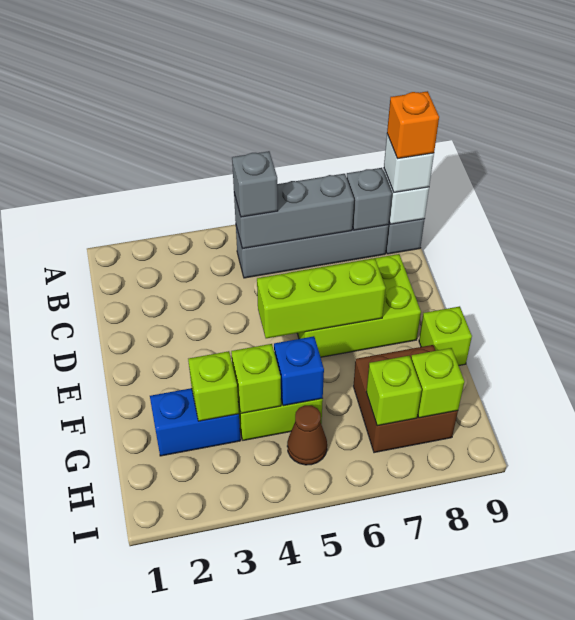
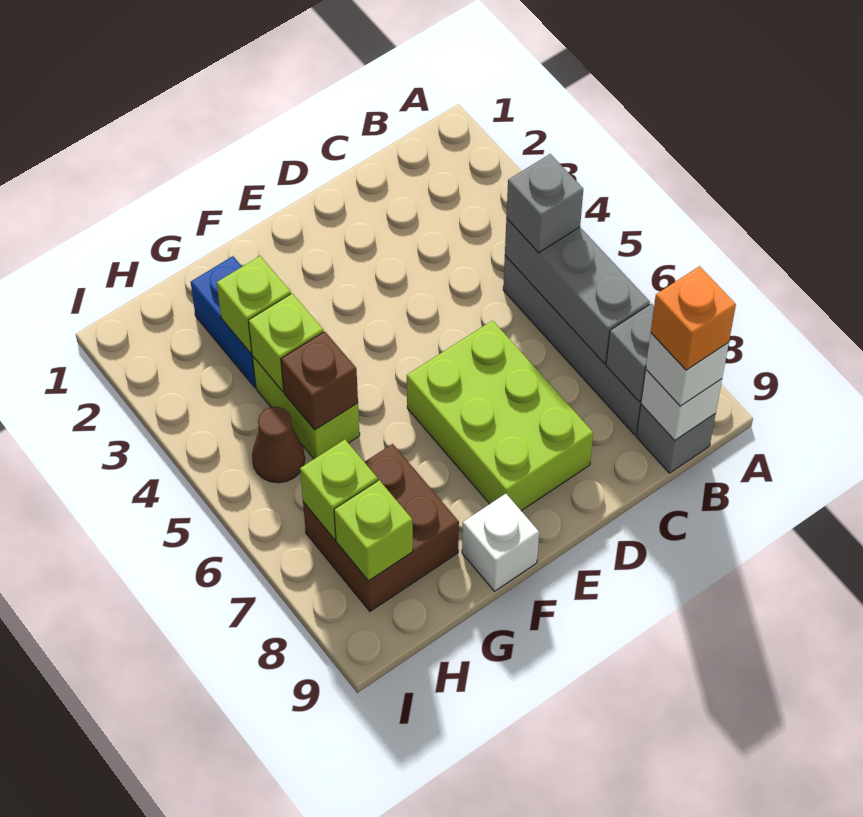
lime brick E5:E7 level 2 -> none
lime brick F9 level 1 -> white brick F9 level 1
blue brick G5 level 2 -> brown brick G5 level 2

